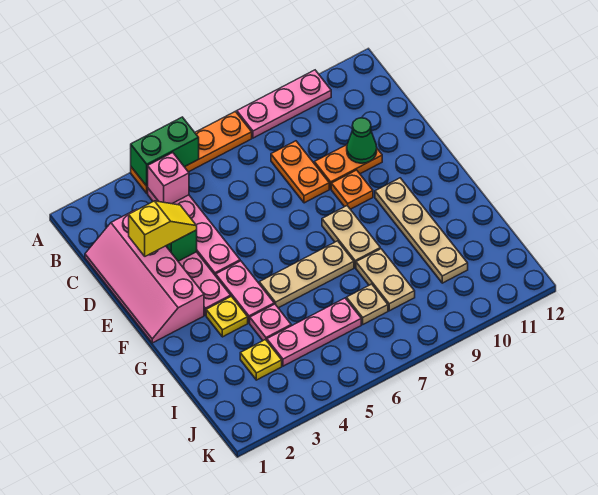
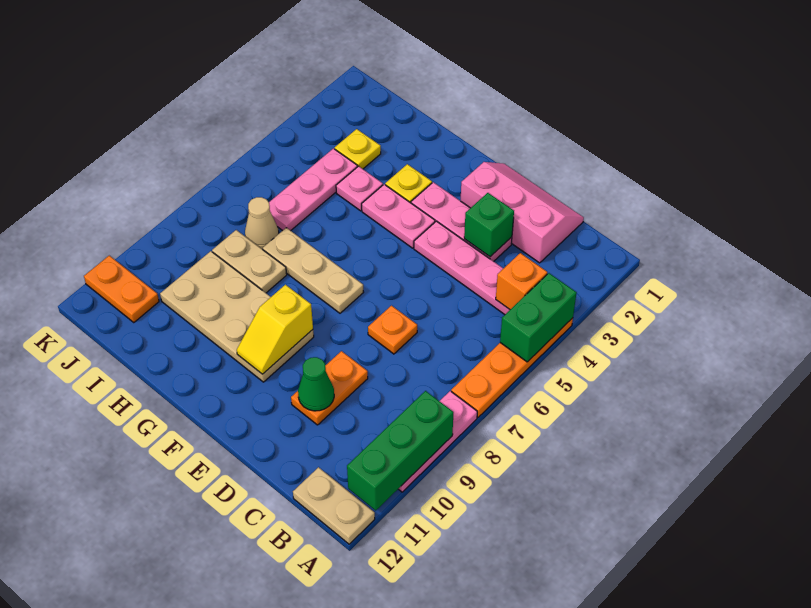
none -> green brick A9:A11 level 2
pink brick B4 level 2 -> orange brick B4 level 2
pink slope C1:F2 level 1 top 2 -> pink slope C1:E2 level 1 top 2
orange plate C8:D8 level 1 -> orange plate J11:K11 level 1
yellow slope D2:D3 level 3 top 2 -> yellow slope F9:F10 level 2 top 9
orange plate E9 level 1 -> orange plate D7 level 1
tan plate F8:G8 level 1 -> tan plate A12:B12 level 1
tan plate F10:I10 level 1 -> tan plate F9:I10 level 1
tan plate G5:G7 level 1 -> tan plate F7:H7 level 1
tan plate I7 level 1 -> tan cone I7 level 1

